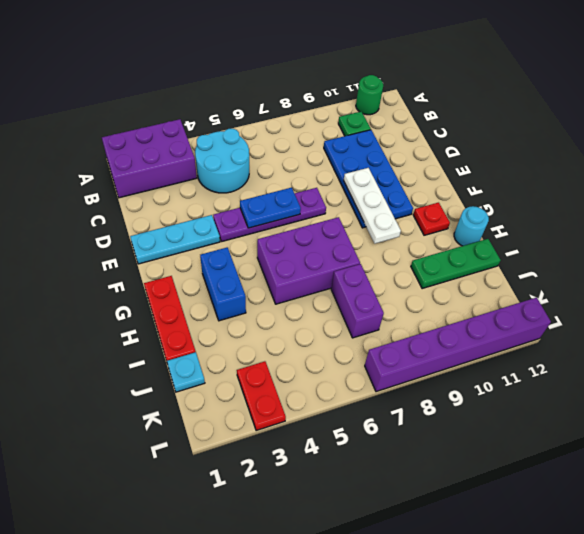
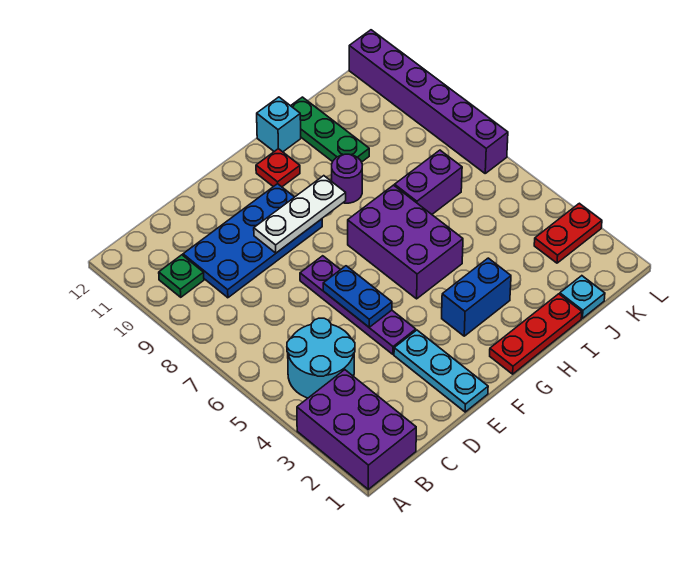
green round brick A11 level 1 -> none
none -> purple round brick H9 level 1
cyan round brick H12 level 1 -> cyan brick H12 level 1

